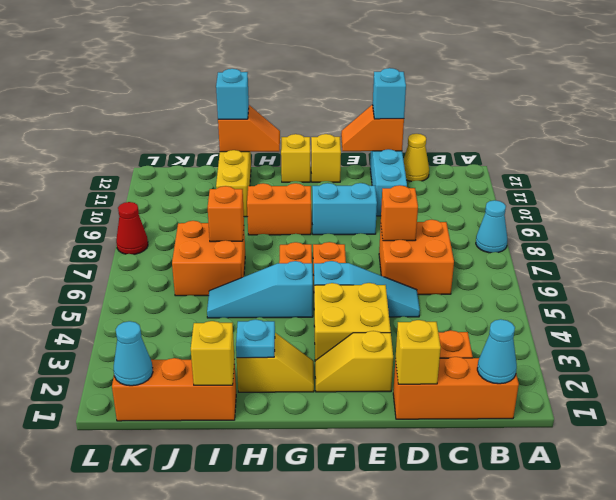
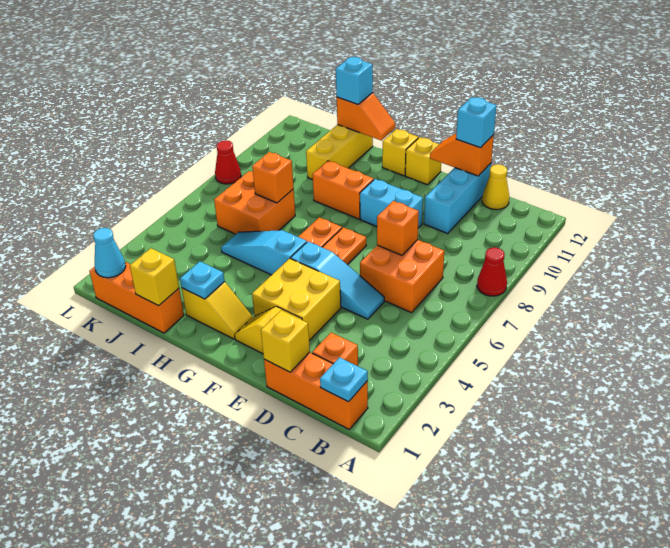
cyan cone A8 level 1 -> red cone A8 level 1
cyan cone B1 level 2 -> cyan plate B1 level 2

